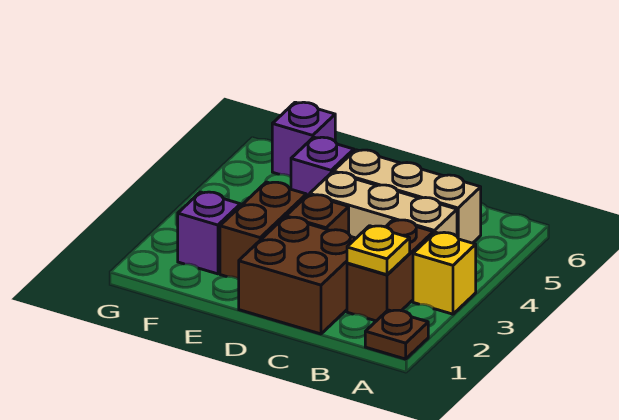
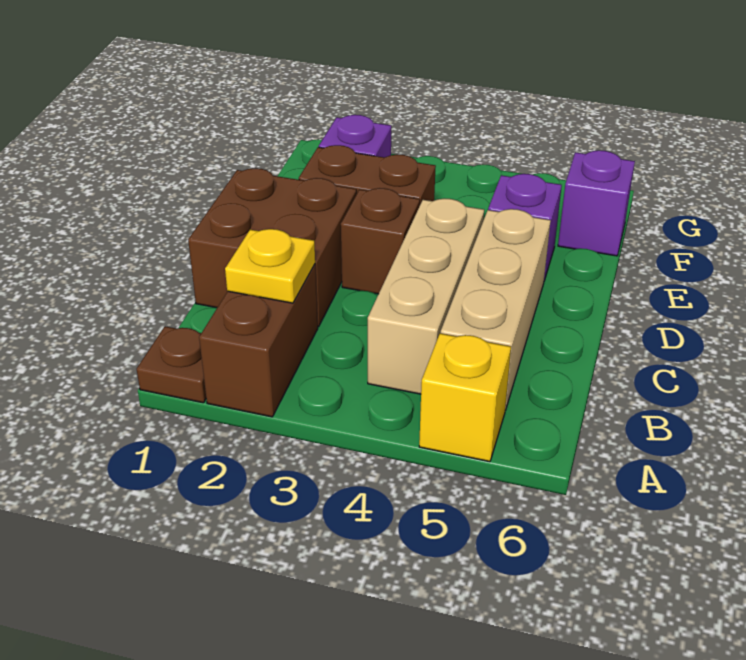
yellow brick A3 level 1 -> yellow brick A5 level 1
brown brick B2:B3 level 1 -> brown brick A2:B2 level 1

